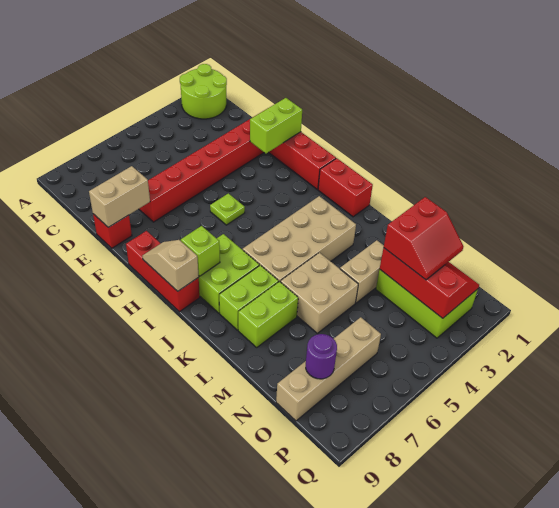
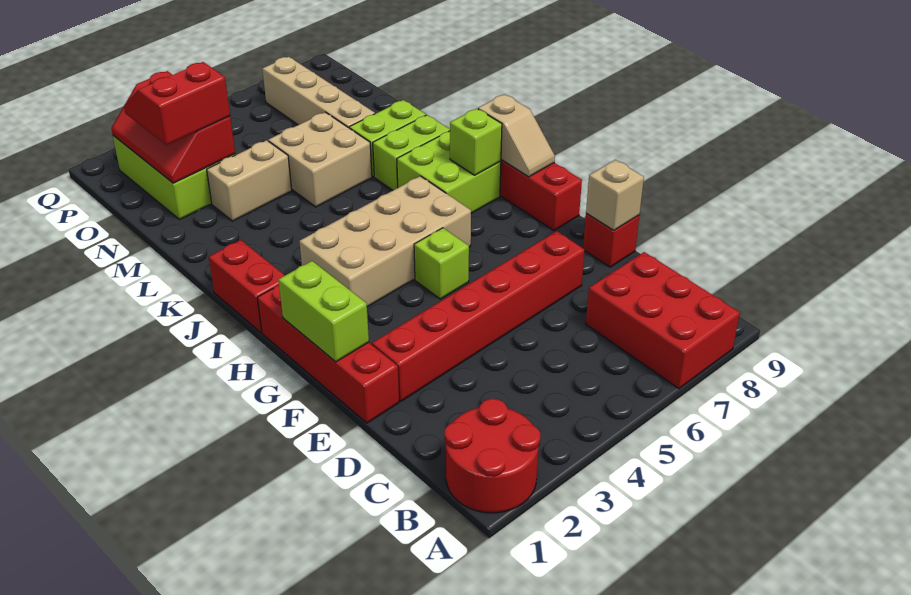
lime round brick A1:B2 level 1 -> red round brick A1:B2 level 1
none -> red brick A7:C8 level 1
tan brick E8:E9 level 2 -> tan brick E9 level 2
lime brick F1:F2 level 2 -> lime brick F1:G1 level 2
lime plate G5 level 1 -> lime brick G5 level 1
tan brick J3:K6 level 1 -> tan brick H3:I6 level 1
tan brick O6:O9 level 1 -> tan brick M7:P7 level 1
purple round brick O8 level 2 -> none

